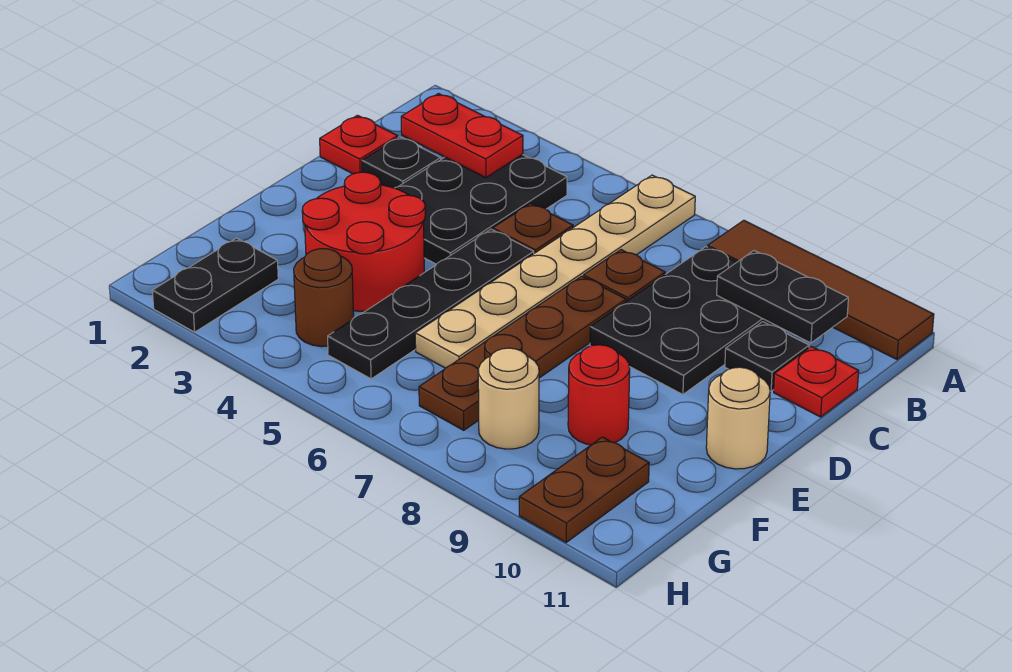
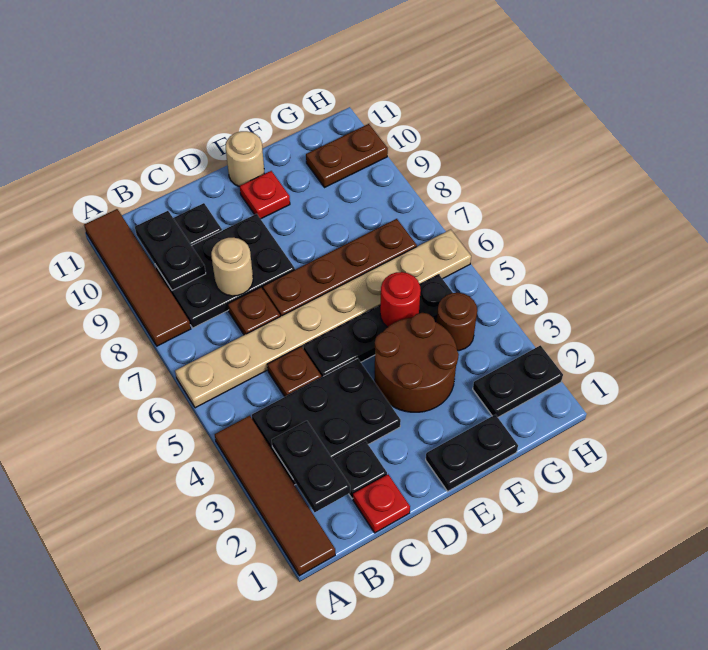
none -> brown tile A1:A4 level 1
tan plate A6:F6 level 1 -> tan plate A6:H6 level 1
red plate B2:B3 level 2 -> black plate B2:B3 level 2
red plate C11 level 1 -> red plate E10 level 1
none -> black plate E1:F1 level 1
red round brick E3:F4 level 1 -> brown round brick E3:F4 level 1
red round brick F9 level 1 -> red round brick F5 level 2
tan round brick G8 level 1 -> tan round brick C8 level 2

